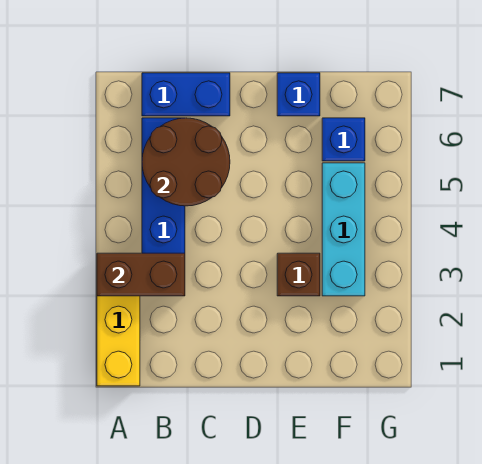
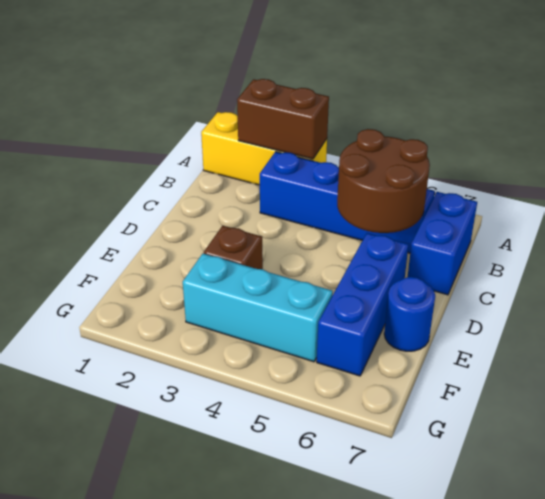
brown brick A3:B3 level 2 -> brown brick A2:A3 level 2
blue brick E7 level 1 -> blue round brick E7 level 1
blue brick F6 level 1 -> blue brick D6:F6 level 1

